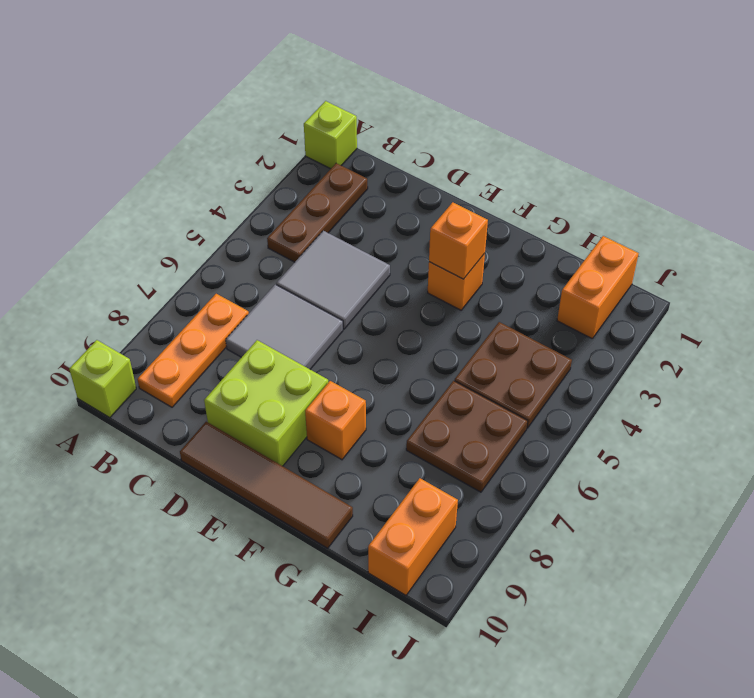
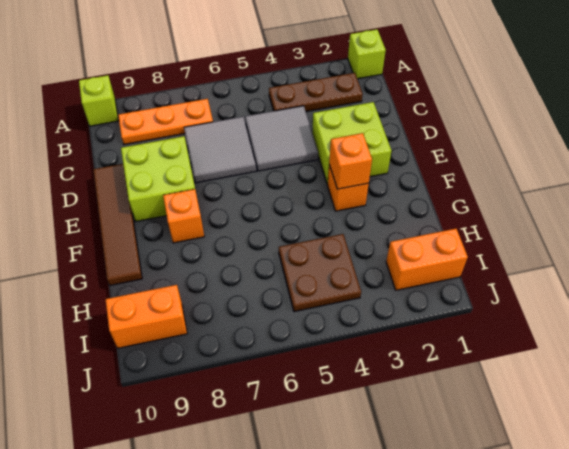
none -> lime brick D2:E3 level 1
brown plate H6:I7 level 1 -> none

